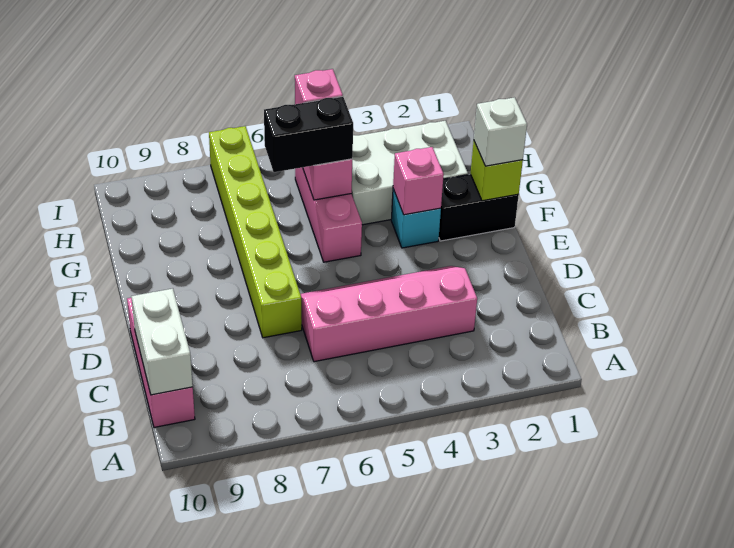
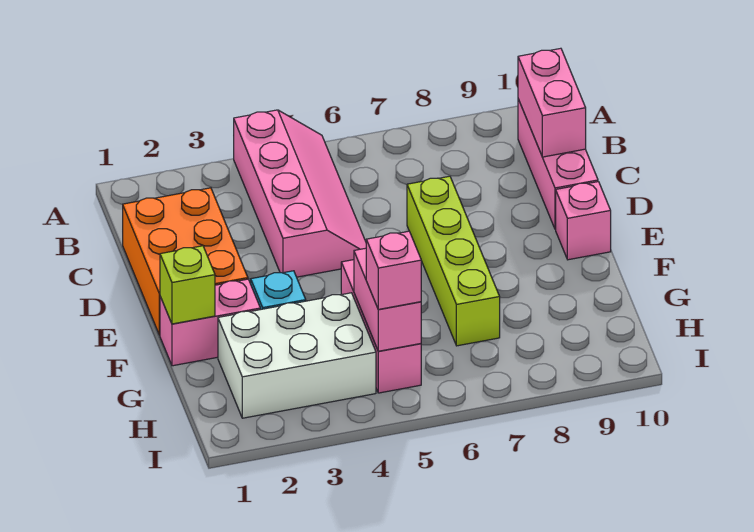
white brick B10:C10 level 2 -> pink brick B10:C10 level 2
none -> orange brick C1:E2 level 1
pink slope C3:D6 level 1 top C -> pink slope A4:D5 level 1 top 4
lime brick D7:I7 level 1 -> lime brick D7:G7 level 1
black brick F1:F2 level 1 -> pink brick F1:F2 level 1
white brick F1 level 3 -> none
pink brick F3 level 2 -> pink brick E10 level 1
black brick G5:G6 level 3 -> none

